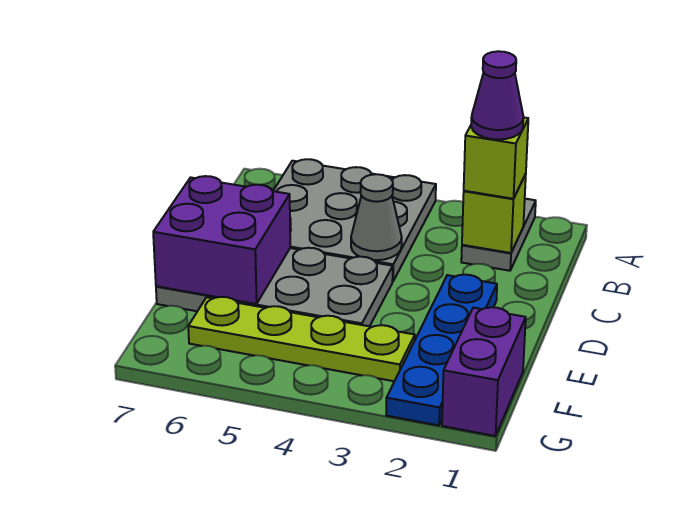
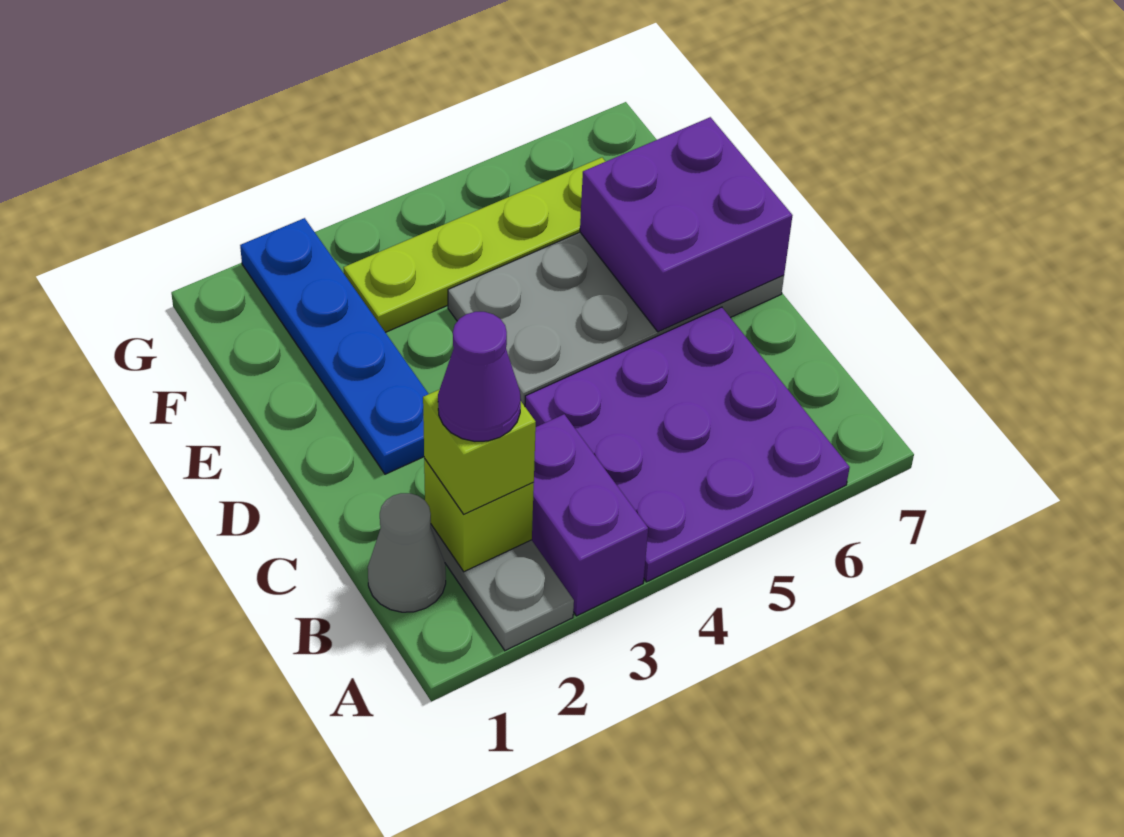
grey plate A4:C6 level 1 -> purple plate A4:C6 level 1
grey cone C4 level 2 -> grey cone B1 level 1
purple brick F1:G1 level 1 -> purple brick A3:B3 level 1

